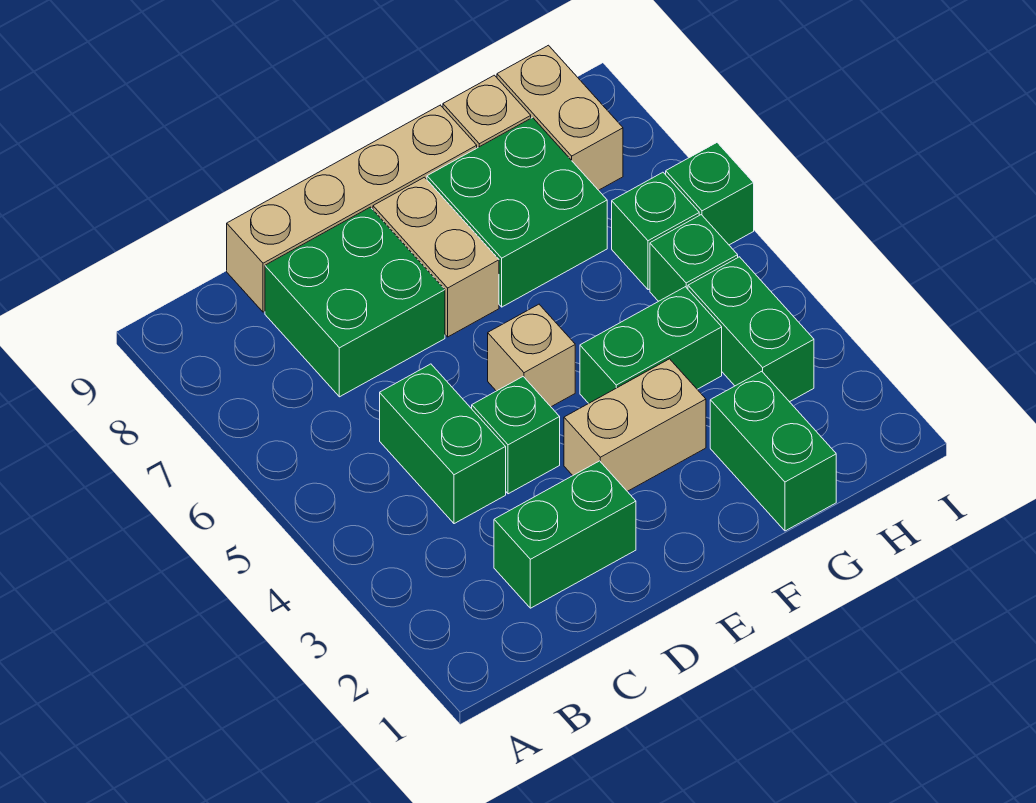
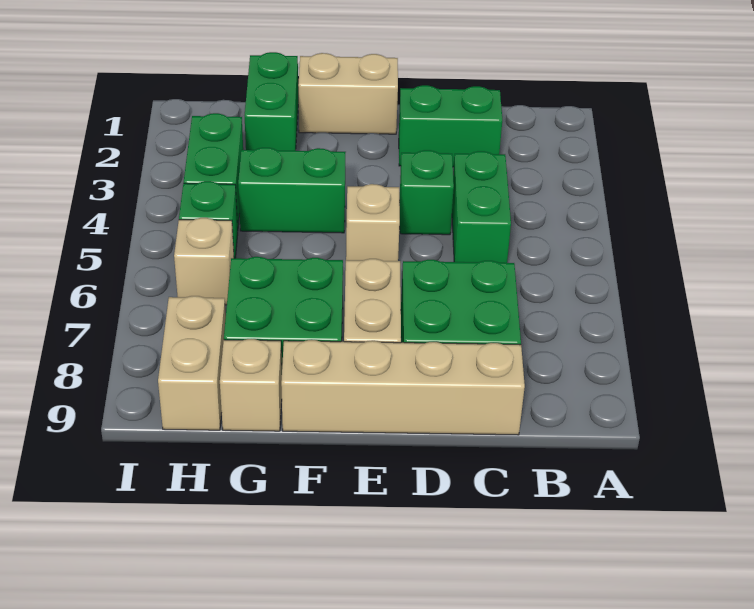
tan brick E3:F3 level 1 -> tan brick E1:F1 level 1
green brick H6 level 1 -> tan brick H6 level 1
green brick I6 level 1 -> none

